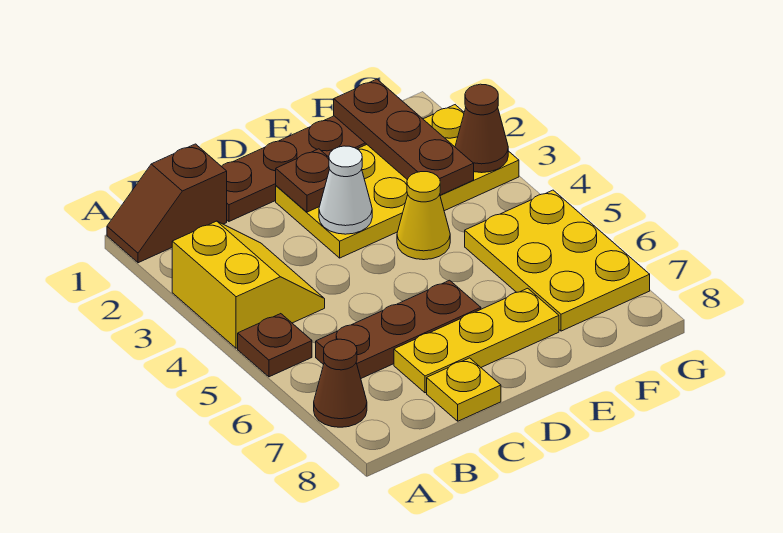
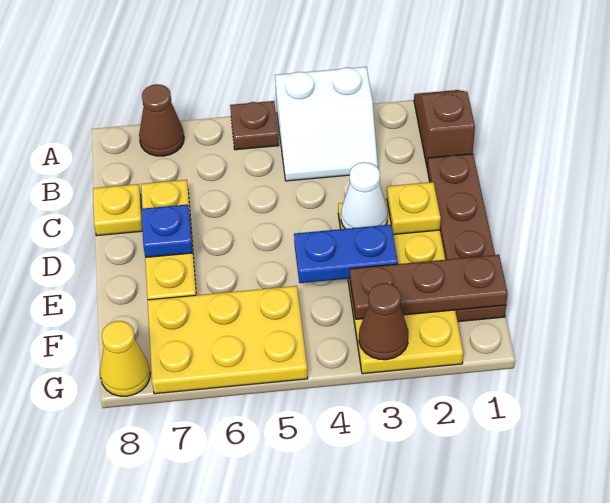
yellow slope A3:B4 level 1 top A -> white slope A3:B4 level 1 top A
brown plate B6:D6 level 1 -> none
brown plate D2 level 2 -> yellow plate D2 level 2
none -> blue plate D7 level 2
none -> blue plate E3:E4 level 2
yellow cone E4 level 1 -> yellow cone G8 level 1

